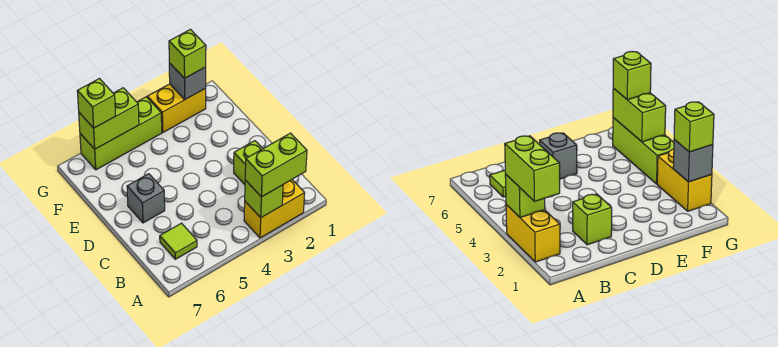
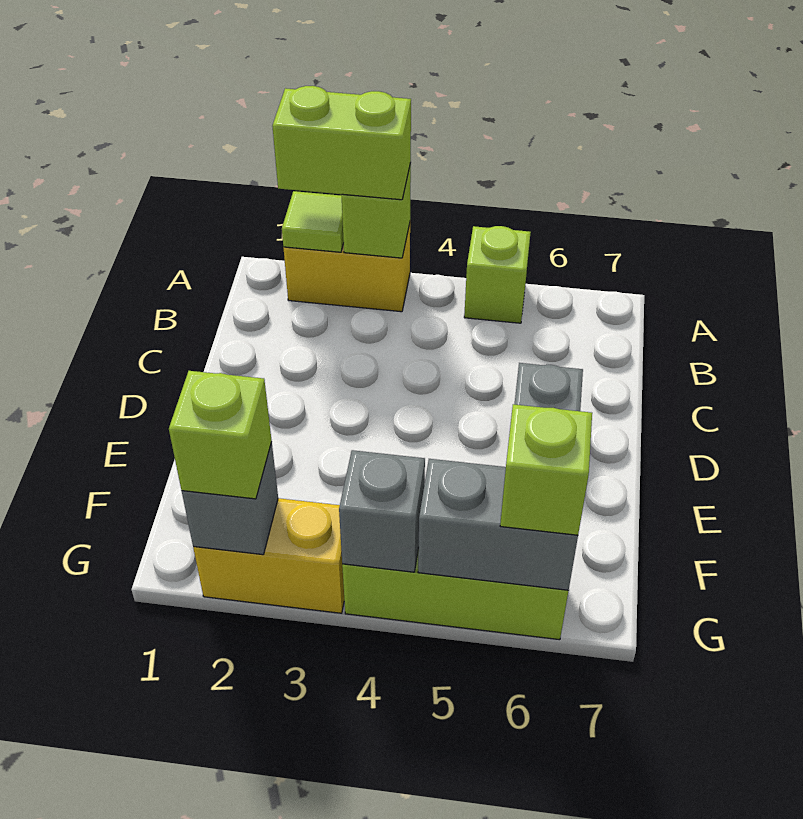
lime tile B6 level 1 -> lime tile A2 level 2
lime brick C2 level 1 -> lime brick A5 level 1
none -> grey brick G4 level 2
lime brick G5:G6 level 2 -> grey brick G5:G6 level 2

